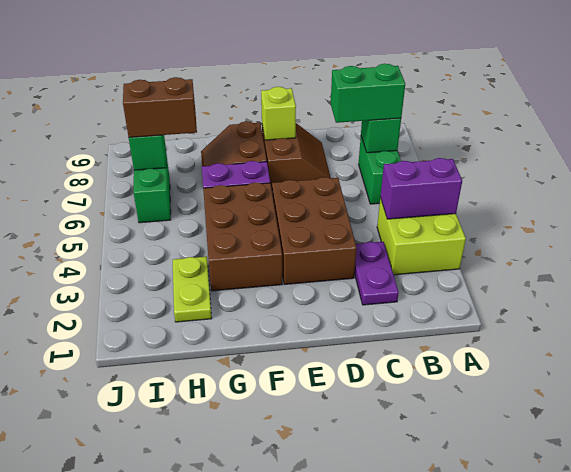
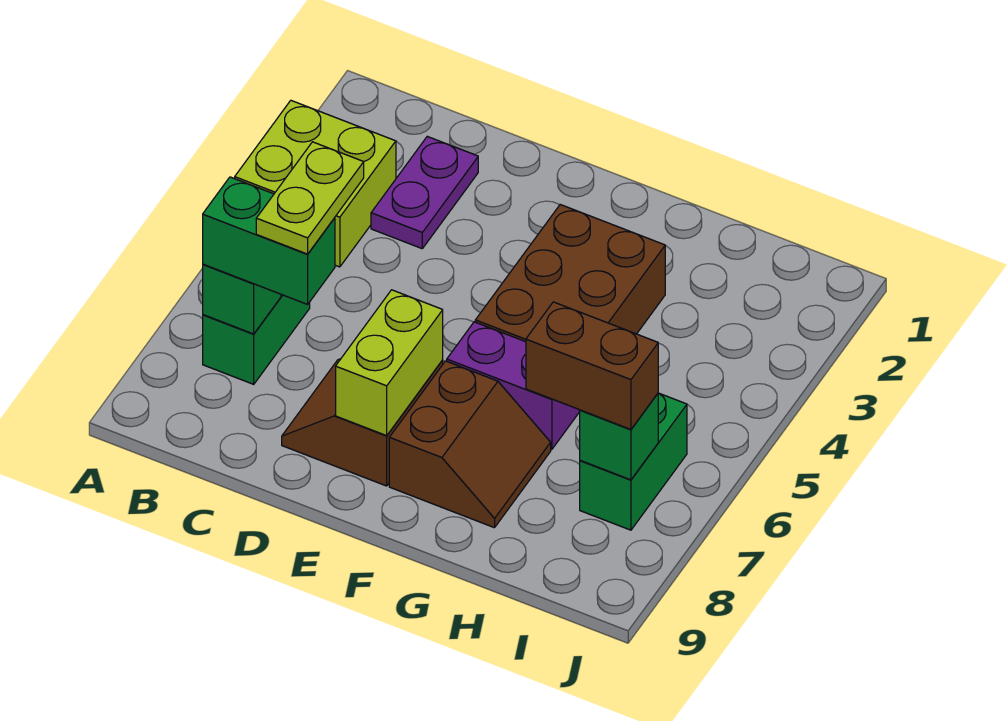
purple brick A4:B4 level 2 -> none
brown brick D3:E5 level 1 -> none
lime brick E8 level 2 -> lime brick E7:E8 level 2
lime plate H2:H3 level 1 -> lime plate C6:C7 level 4

